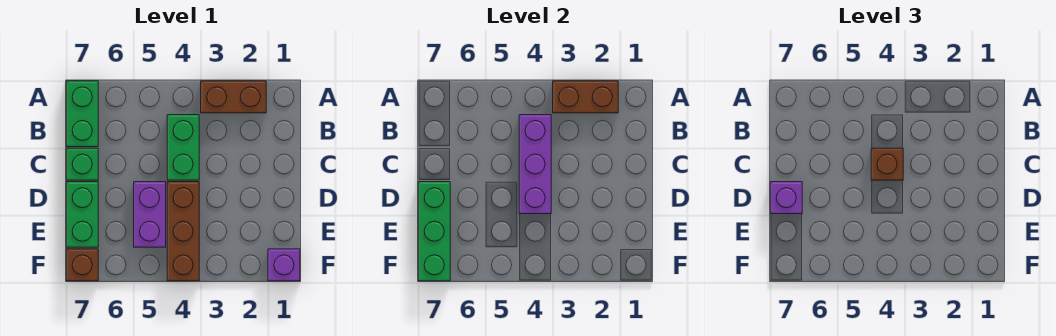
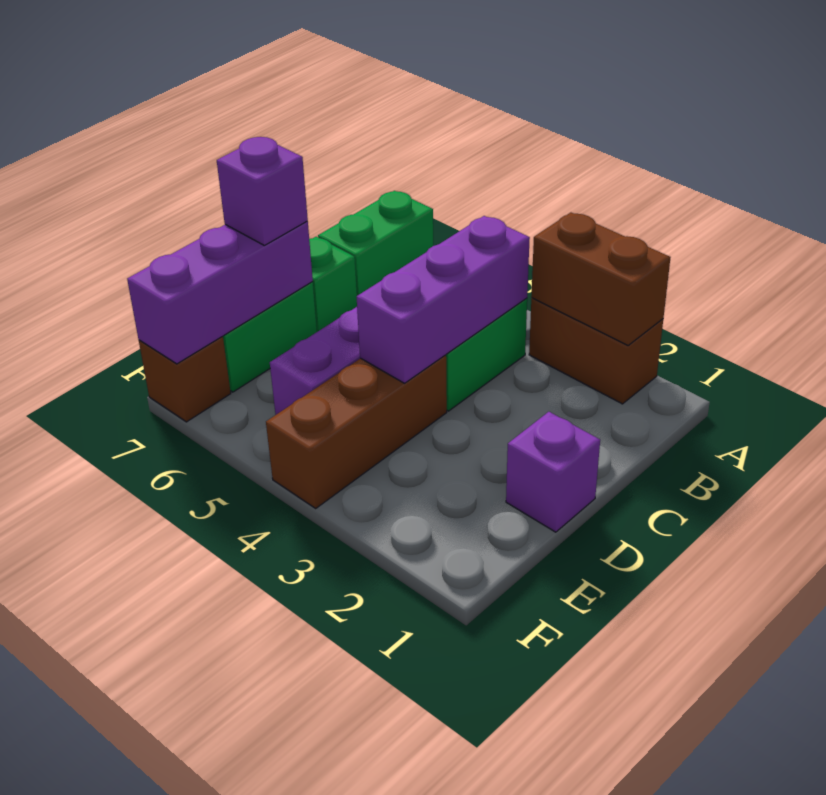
brown brick C4 level 3 -> none
green brick D7:F7 level 2 -> purple brick D7:F7 level 2
purple brick F1 level 1 -> purple brick D1 level 1

